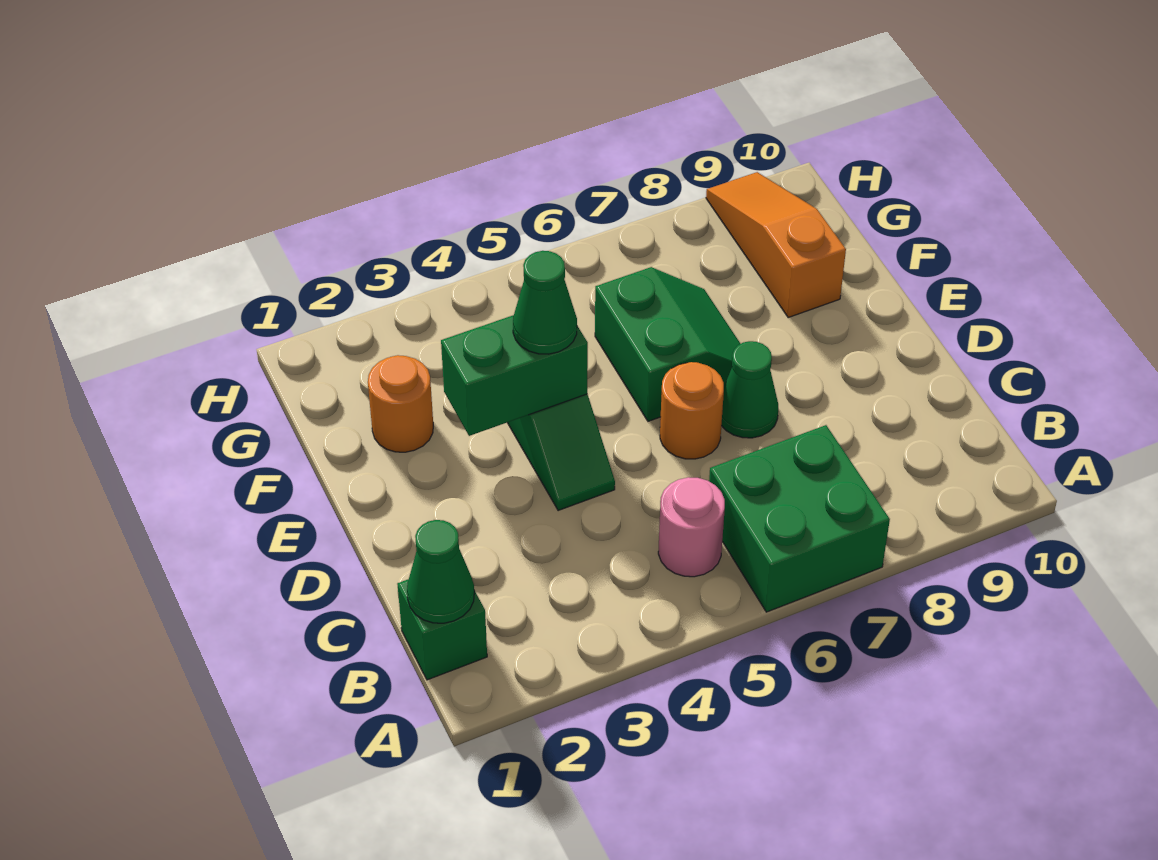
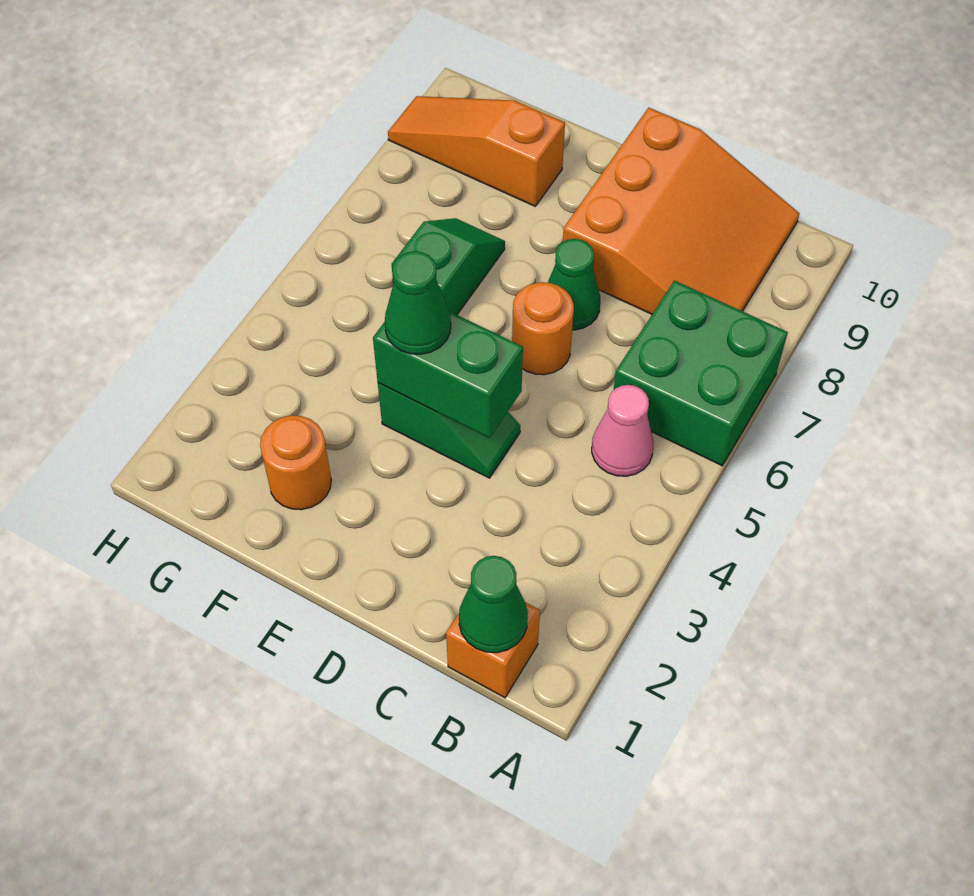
green brick B1 level 1 -> orange brick B1 level 1
pink round brick B5 level 1 -> pink cone B5 level 1
none -> orange slope B8:D10 level 1 top D
green brick E3:E4 level 2 -> green brick D4:E4 level 2
green slope E6:F7 level 1 top 6 -> green slope F6:F7 level 1 top 6

